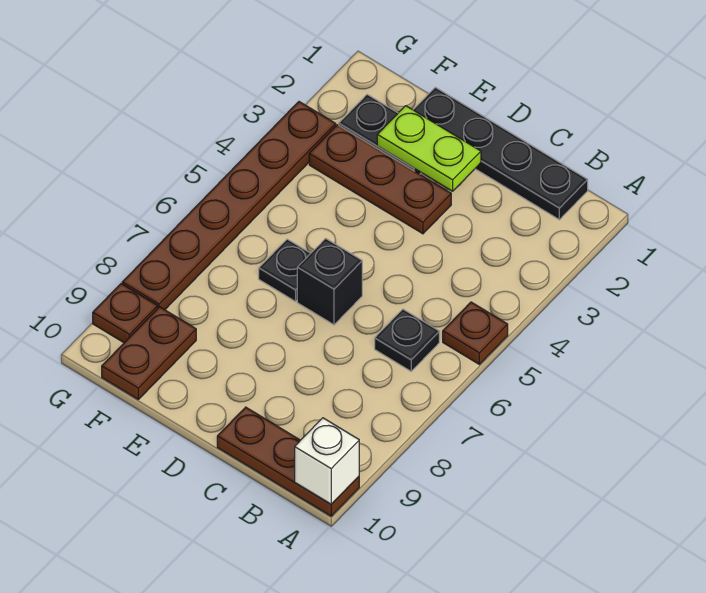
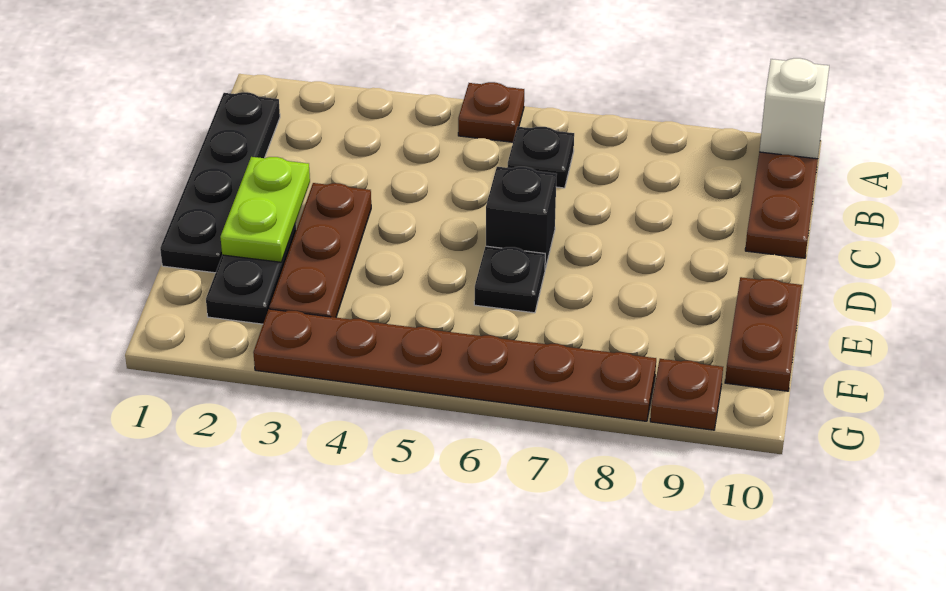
brown plate F9:F10 level 1 -> brown plate E10:F10 level 1

